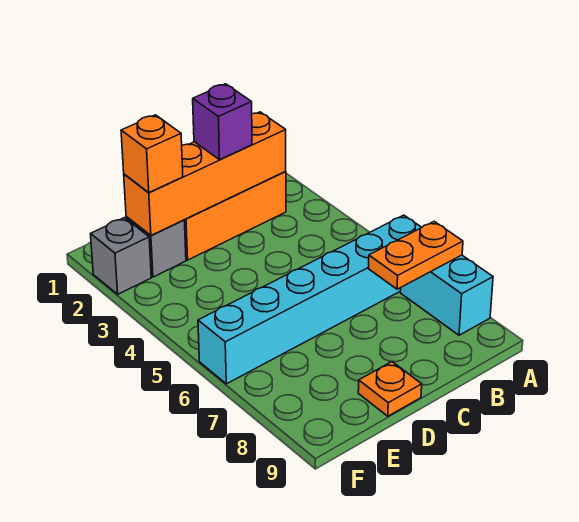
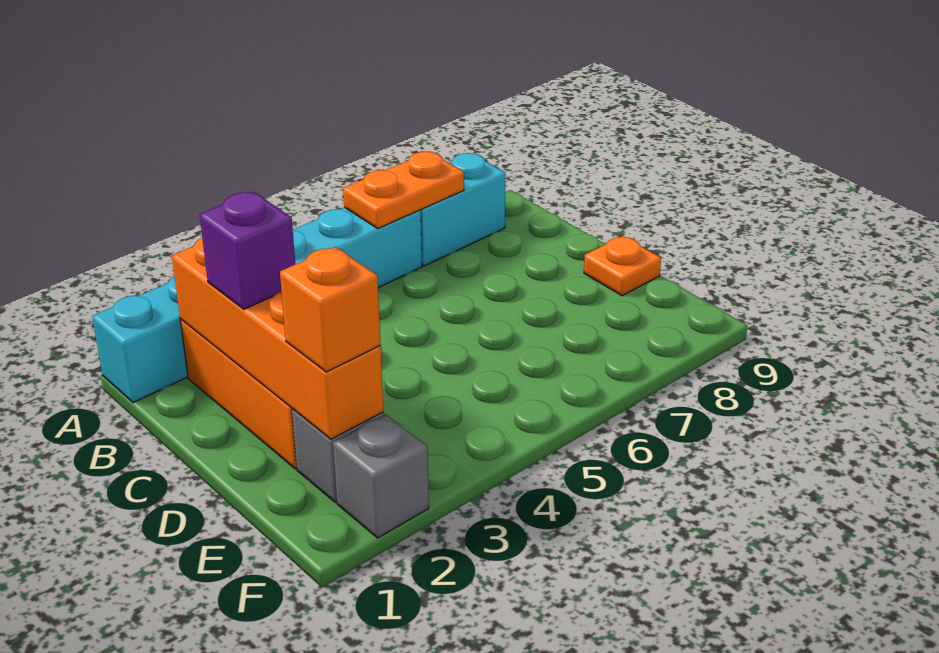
cyan brick A6:F6 level 1 -> cyan brick A1:A6 level 1
orange plate A7:B7 level 2 -> orange plate A6:A7 level 2

